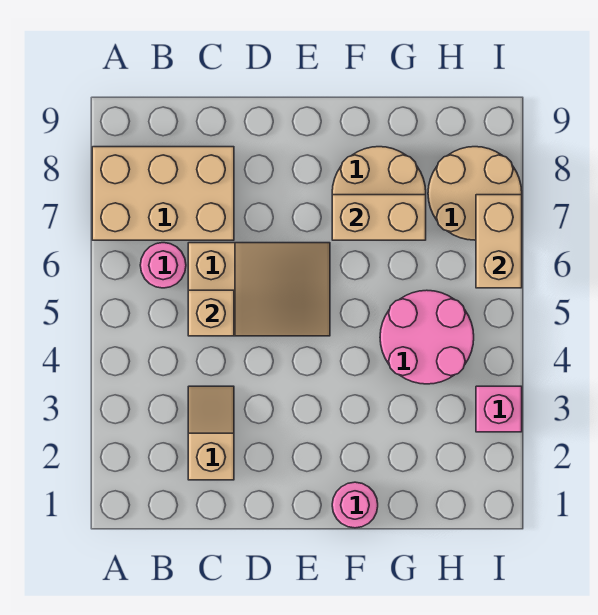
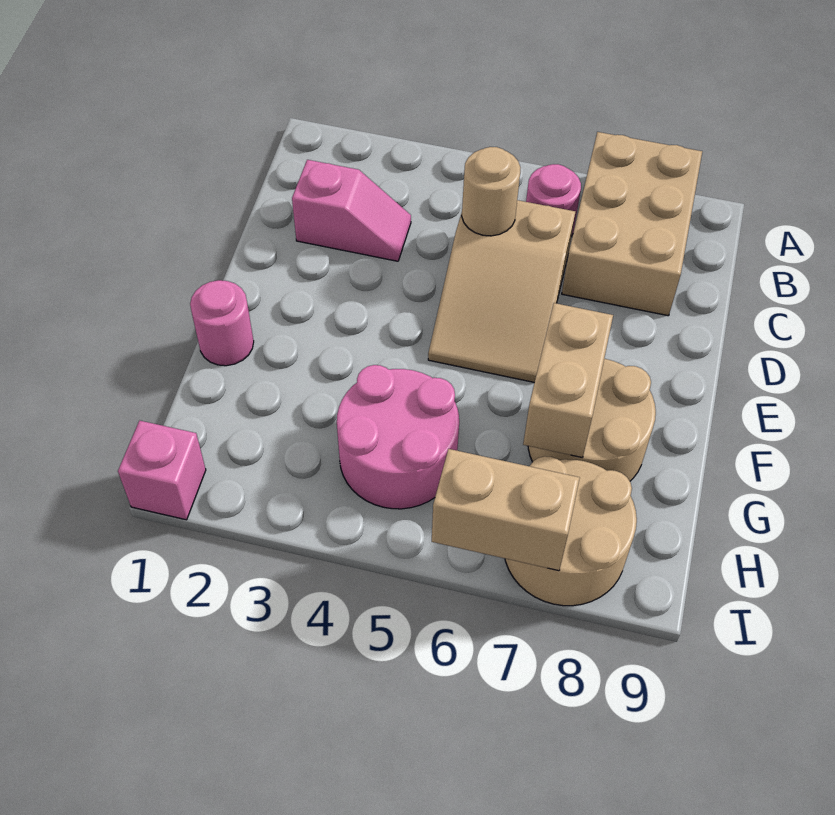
tan slope C2:C3 level 1 top 2 -> pink slope C2:C3 level 1 top 2
tan brick C5 level 2 -> tan round brick C5 level 2
pink brick I3 level 1 -> pink brick I1 level 1

